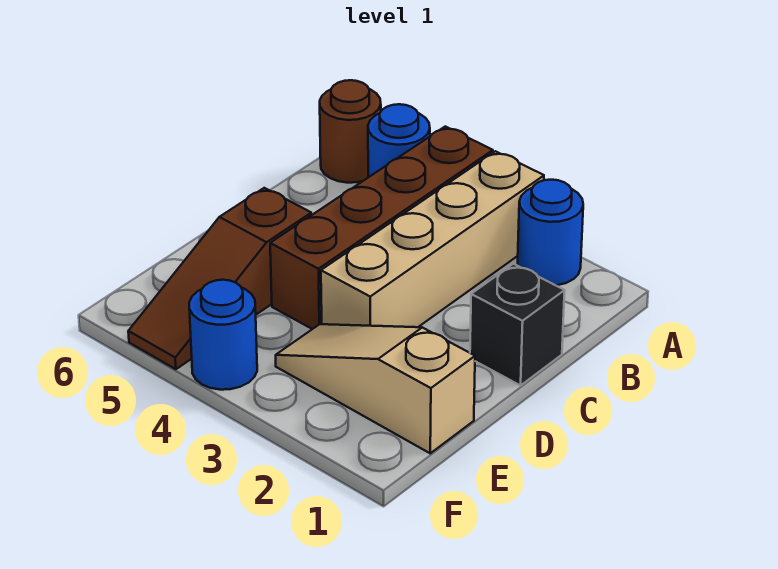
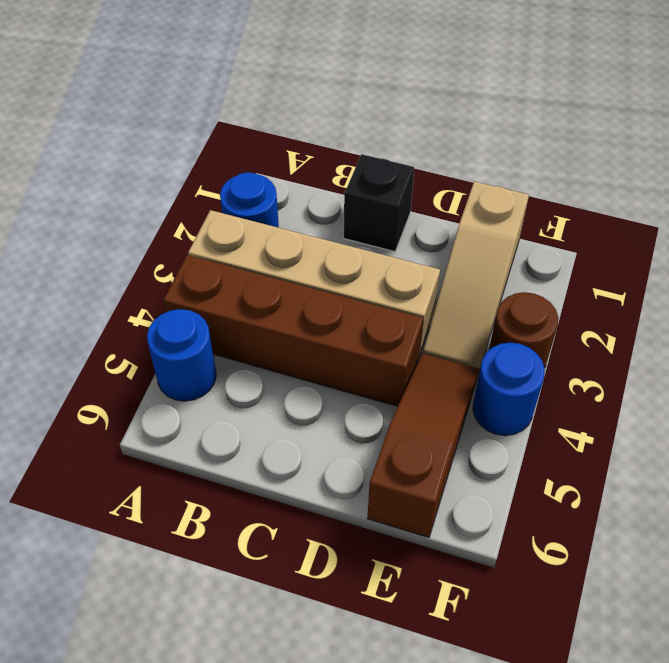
brown round brick A6 level 1 -> brown round brick F3 level 1
brown slope D5:F5 level 1 top D -> brown slope E4:E6 level 1 top 6

